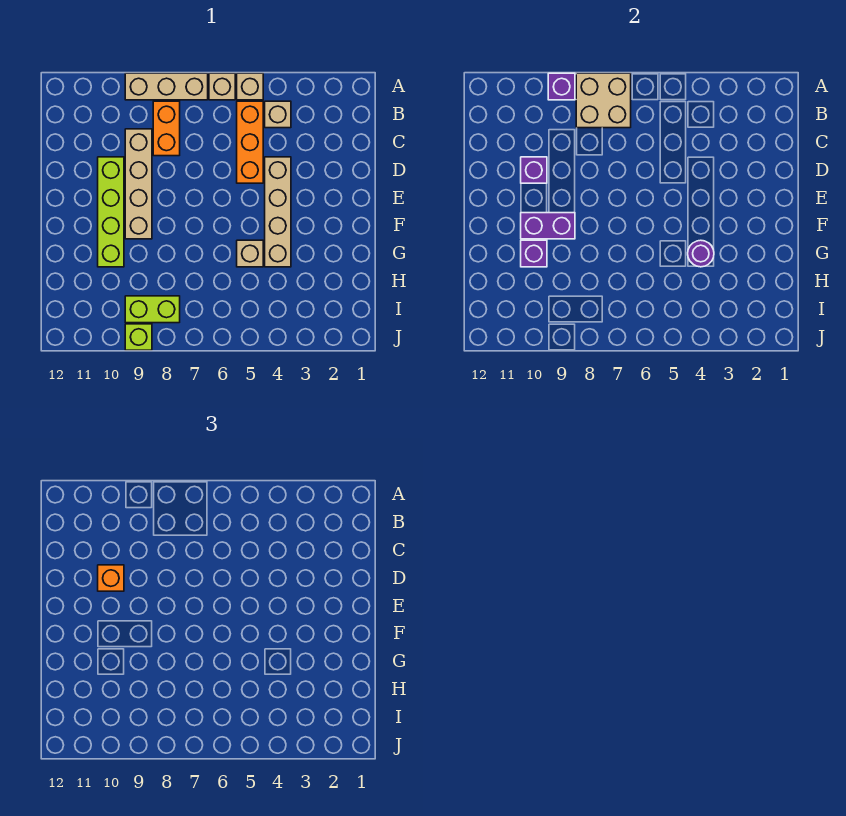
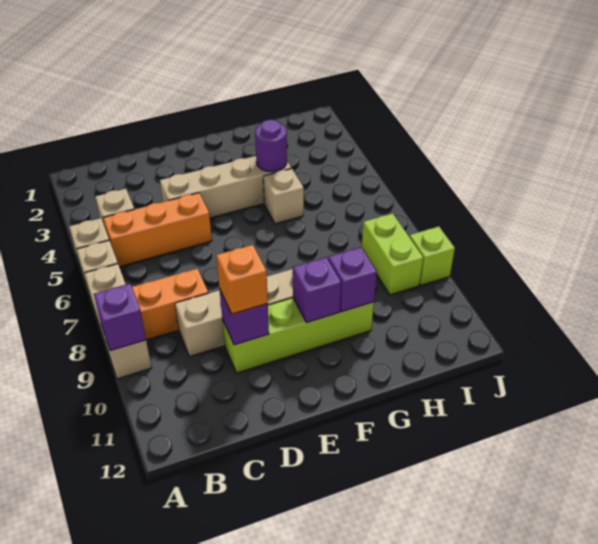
tan brick A7:B8 level 2 -> none
purple brick F9:F10 level 2 -> purple brick F10 level 2

